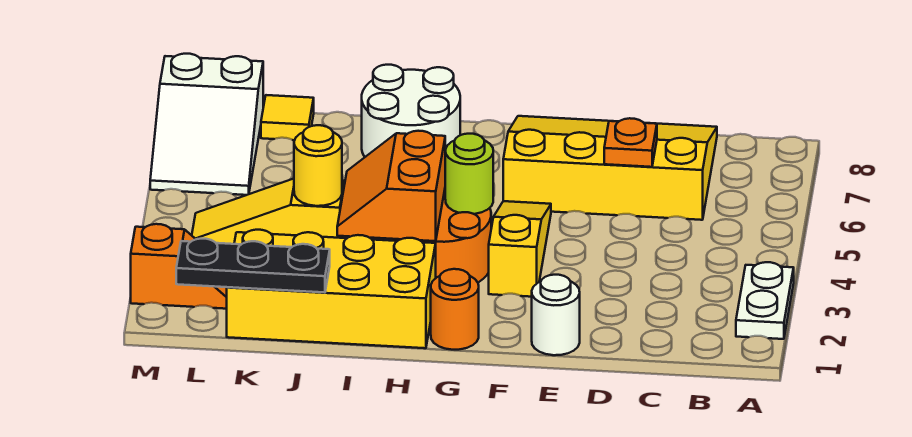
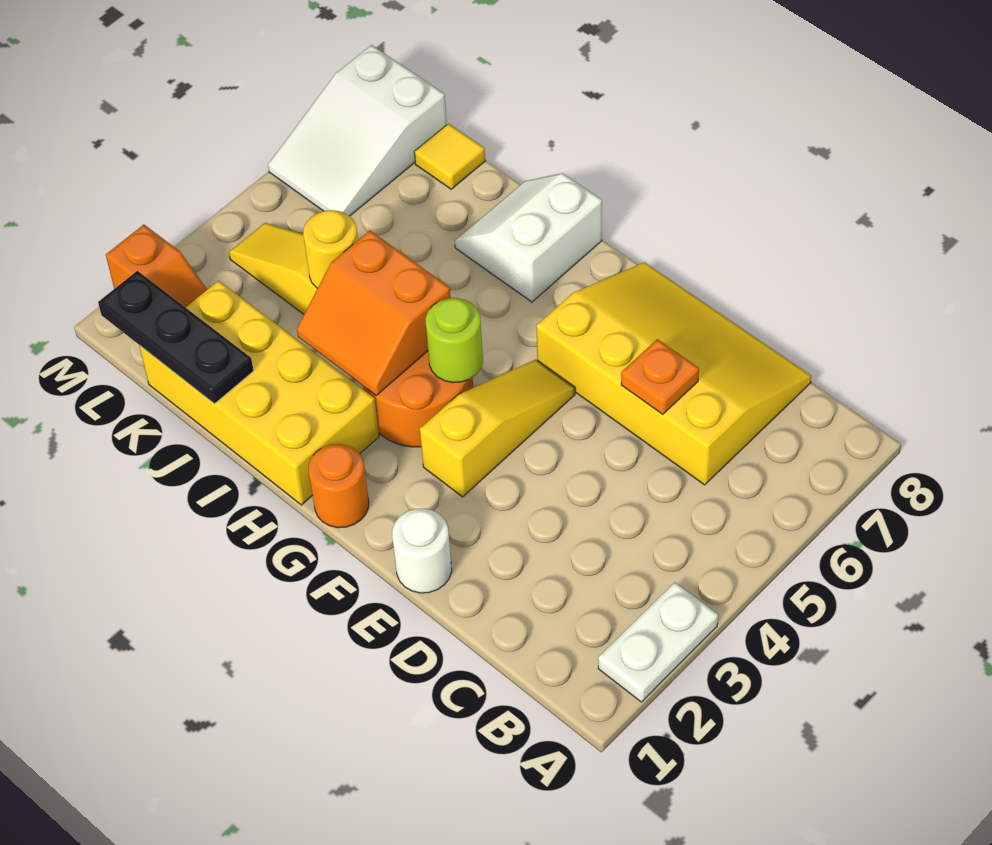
orange slope H3:I4 level 2 top H -> orange slope H3:I4 level 2 top 4
white round brick H7:I8 level 1 -> white slope H7:I8 level 1 top H

